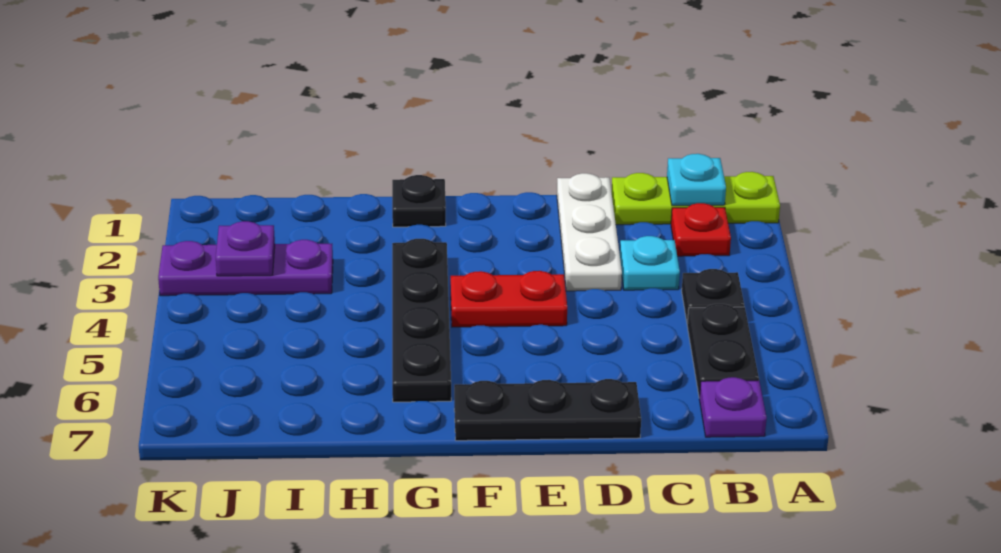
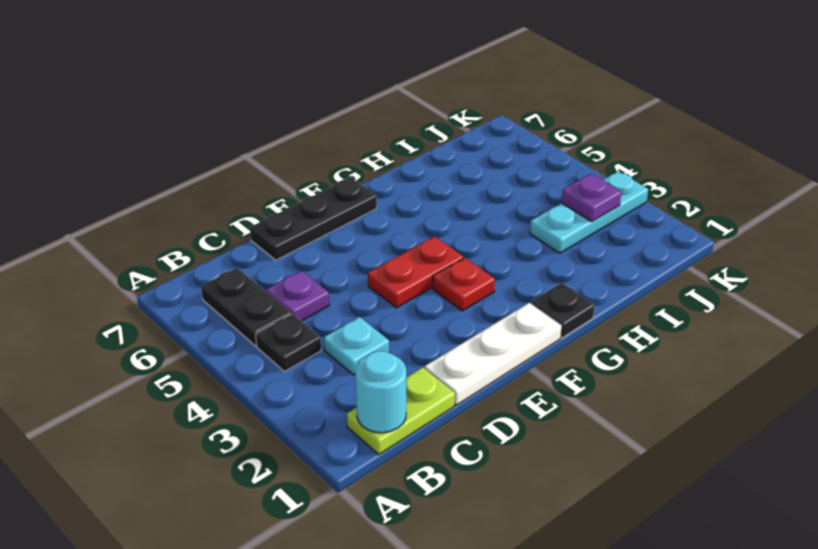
lime plate A1:C1 level 1 -> lime plate B1:C1 level 1
cyan plate B1 level 2 -> cyan round brick B1 level 2
red plate B2 level 1 -> red plate F3 level 1
purple plate B7 level 1 -> purple plate C5 level 1
white plate D1:D3 level 1 -> white plate D1:F1 level 1
black plate G3:G6 level 1 -> none
purple plate I3:K3 level 1 -> cyan plate I3:K3 level 1

